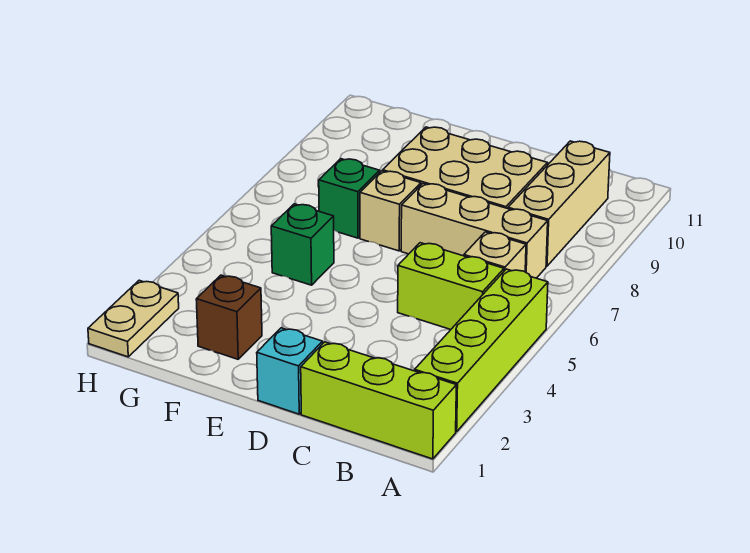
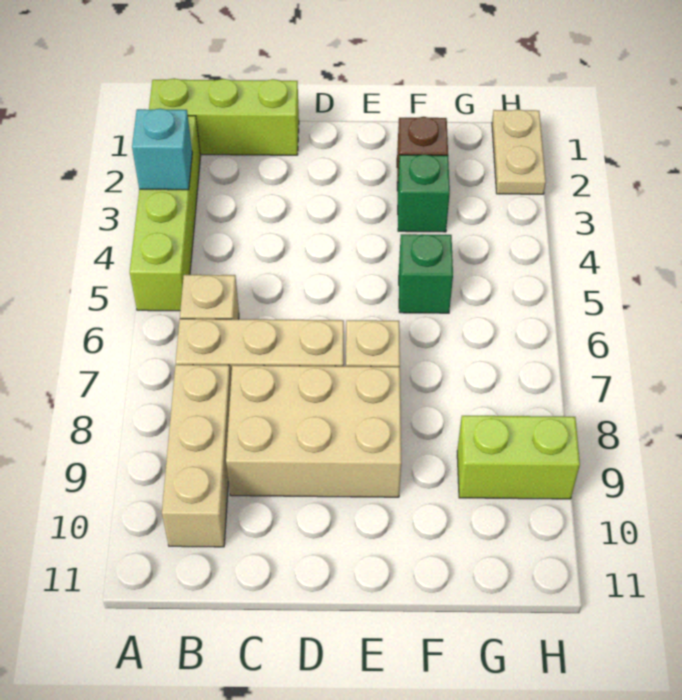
lime brick B5:C5 level 1 -> lime brick G9:H9 level 1
cyan brick D1 level 1 -> cyan brick A3 level 2
green brick F7 level 1 -> green brick F3 level 1

